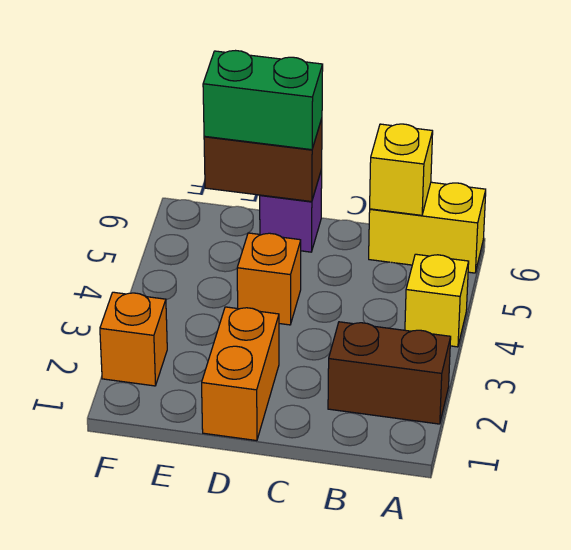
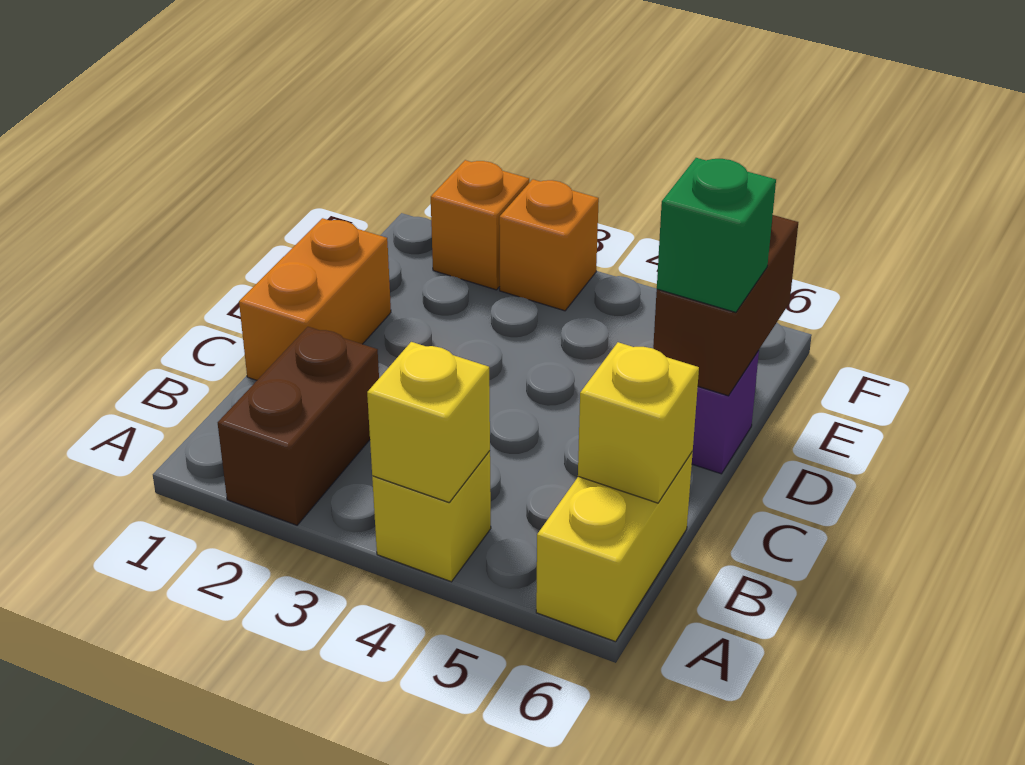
none -> yellow brick A4 level 2
orange brick D1:D2 level 1 -> orange brick C1:D1 level 1
orange brick D4 level 1 -> orange brick F3 level 1
green brick D6:E6 level 3 -> green brick D6 level 3

